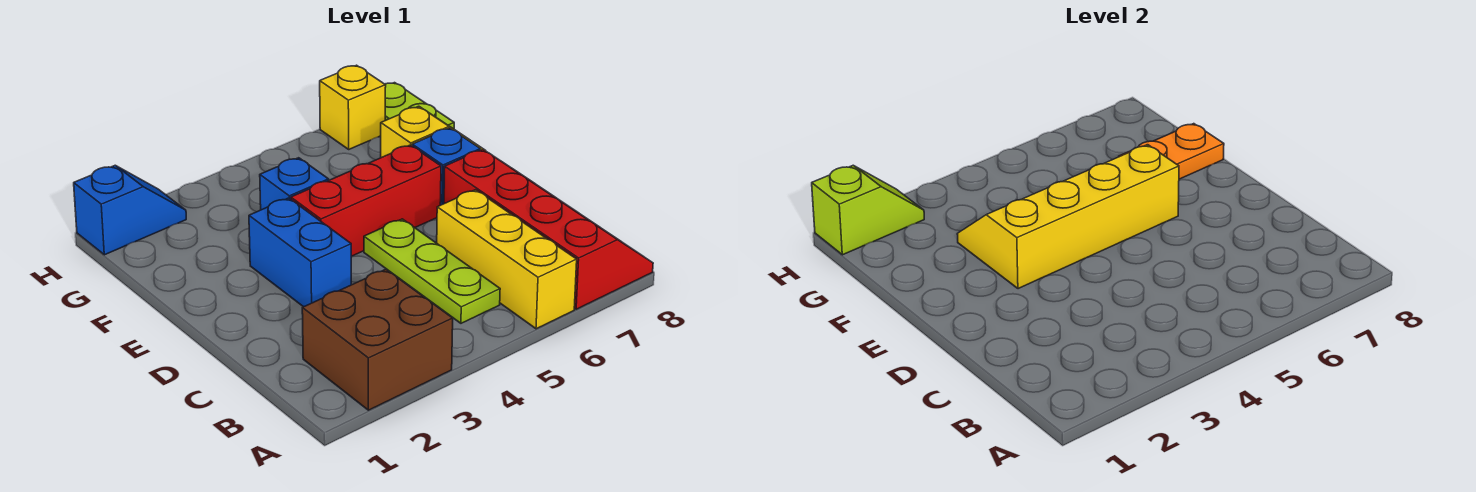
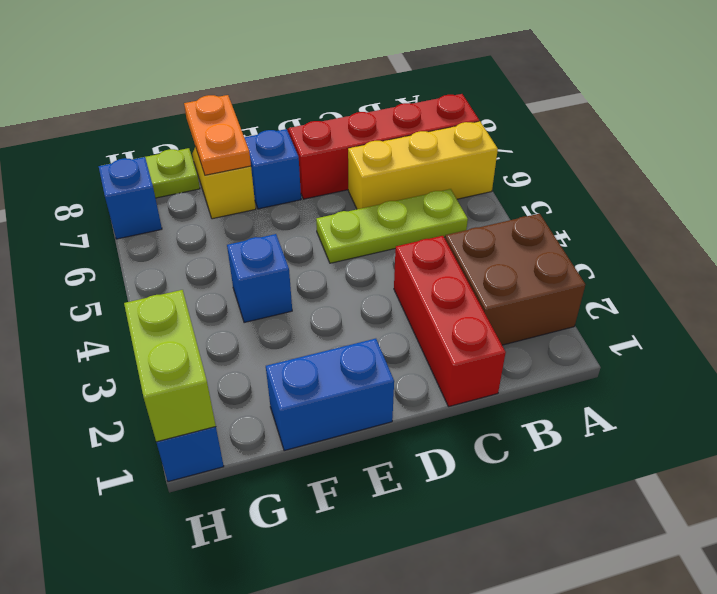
blue brick D3:E3 level 1 -> blue brick E1:F1 level 1
yellow slope E3:F6 level 2 top E -> none
red brick E4:E6 level 1 -> red brick C1:C3 level 1
lime slope H1:H2 level 2 top 1 -> lime brick H1:H2 level 2
yellow brick H7 level 1 -> blue brick H7 level 1

